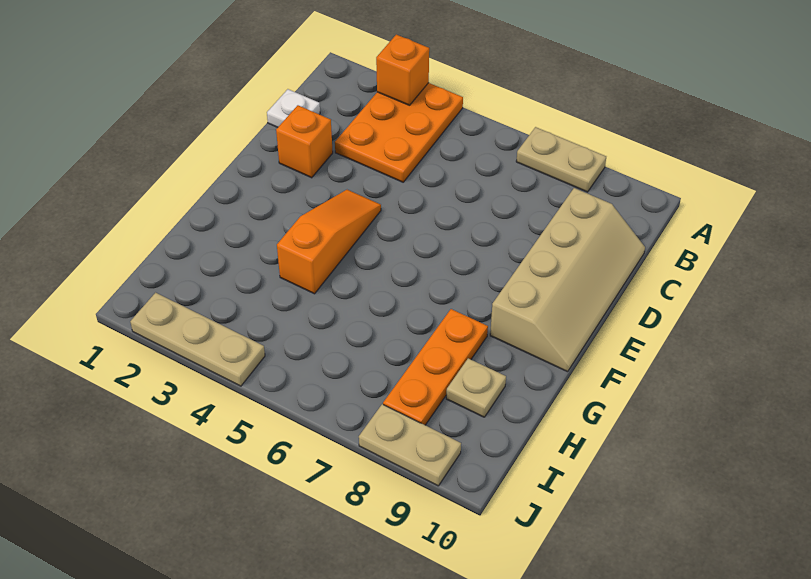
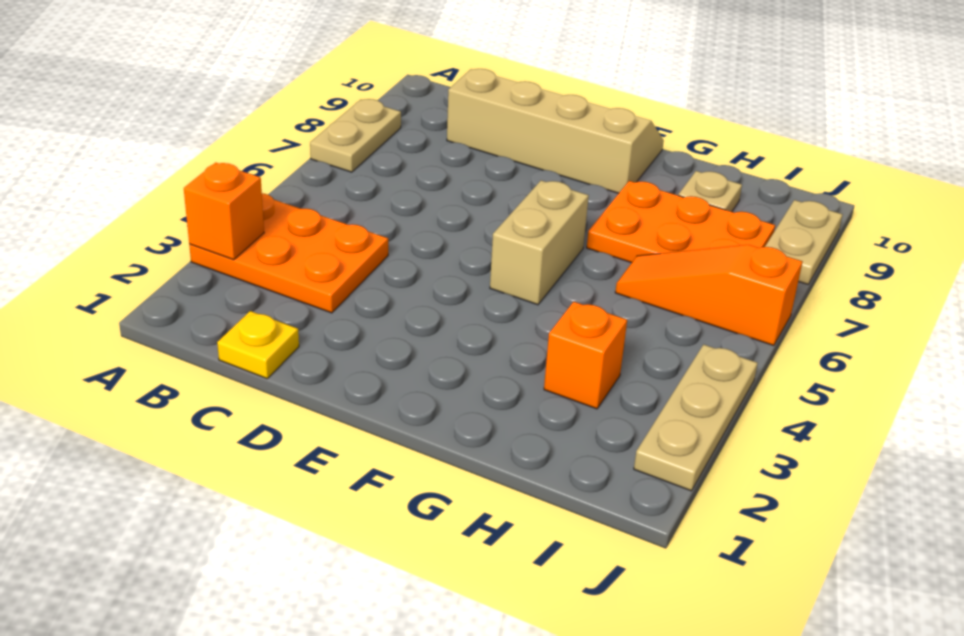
white plate C1 level 1 -> yellow plate C1 level 1
orange brick D2 level 1 -> orange brick H3 level 1
orange slope E4:G4 level 1 top G -> orange slope H6:J6 level 1 top J
none -> tan brick F5:F6 level 1
orange plate G8:I8 level 1 -> orange plate G7:I8 level 1

